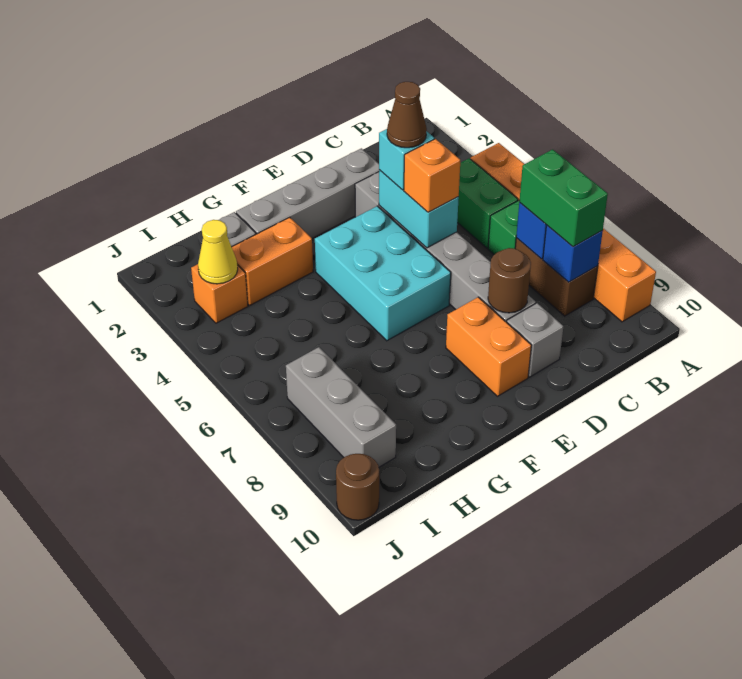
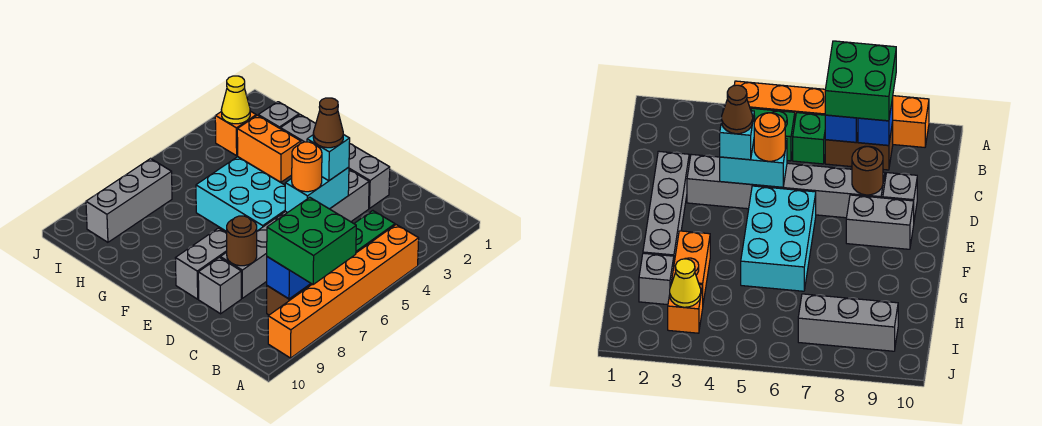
green brick B7:B8 level 3 -> green brick A7:B8 level 3
orange brick D5 level 3 -> orange round brick D5 level 3
cyan brick E4:F6 level 1 -> cyan brick E5:G6 level 1
orange brick E8:E9 level 1 -> grey brick E8:E9 level 1
brown round brick J10 level 1 -> none

